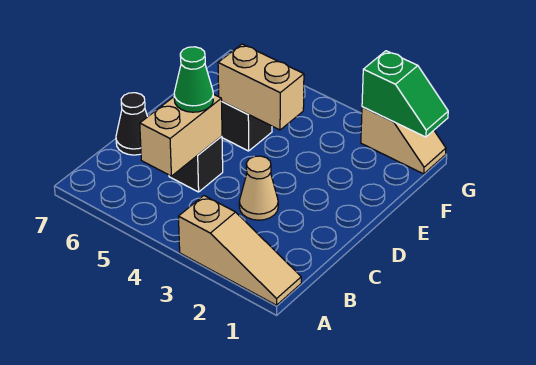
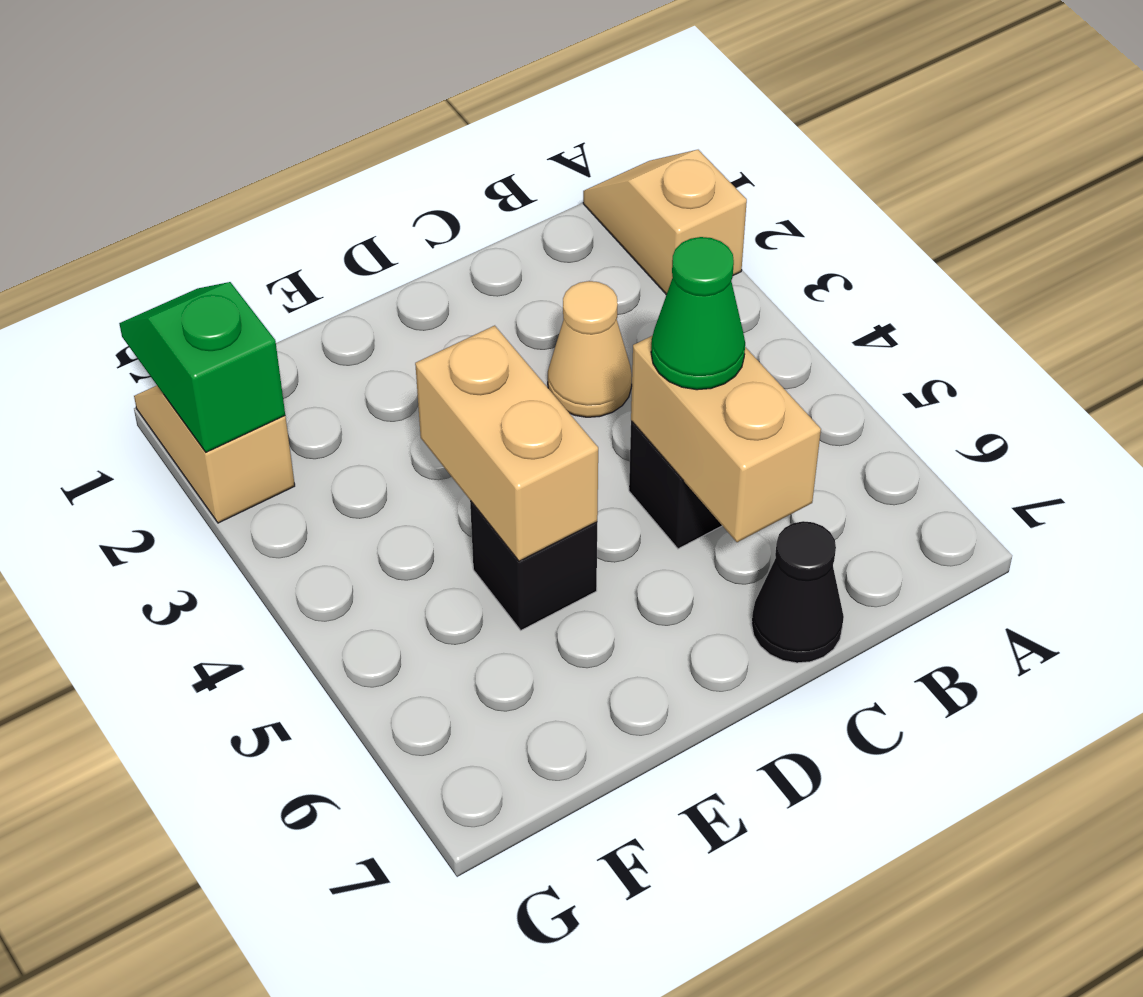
tan slope A1:A3 level 1 top 3 -> tan slope A1:A2 level 1 top 2
tan brick B5:C5 level 2 -> tan brick C5:C6 level 2

